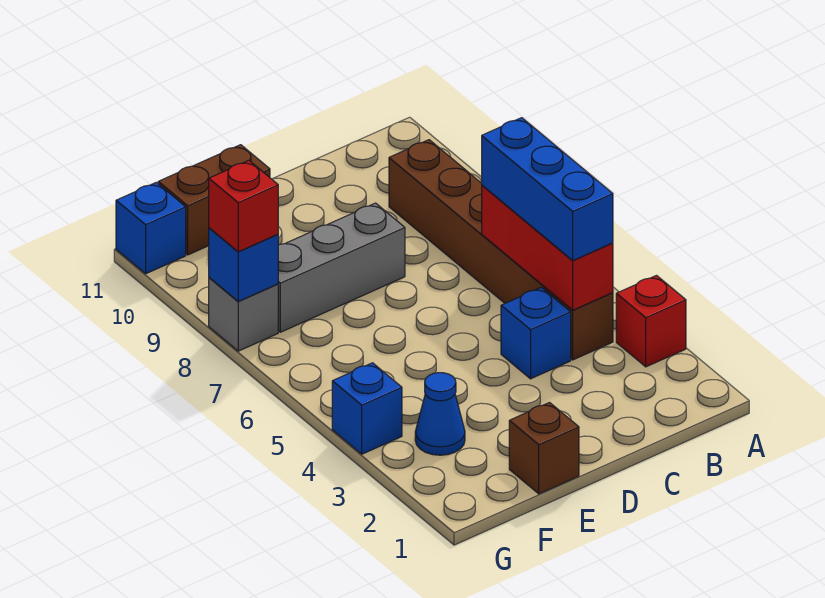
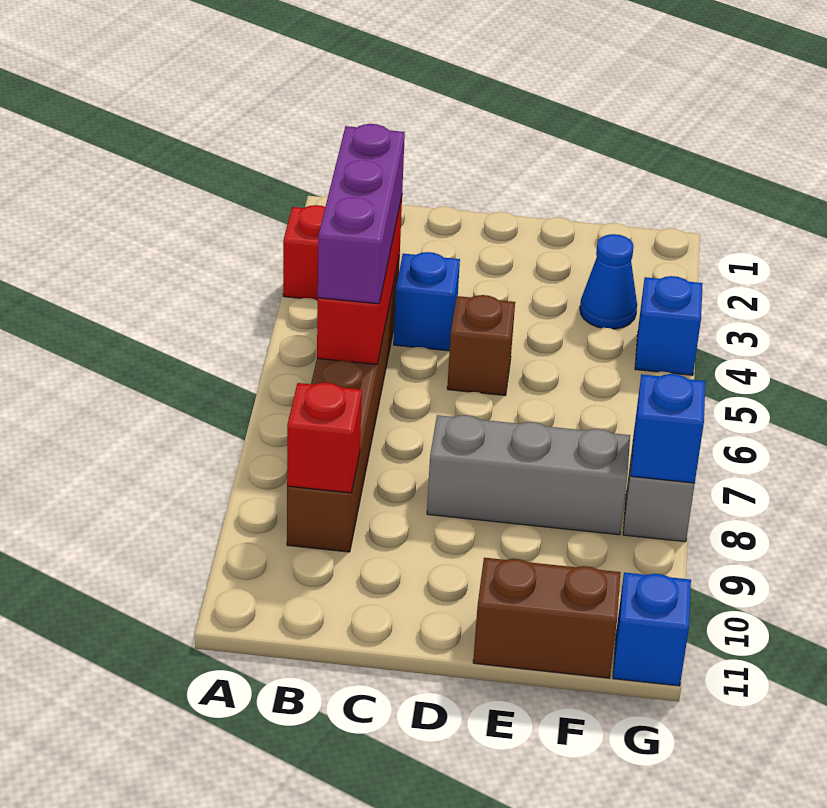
blue brick B4:B6 level 3 -> purple brick B4:B6 level 3
brown brick E1 level 1 -> brown brick D5 level 1
red brick G8 level 3 -> red brick B9 level 2

